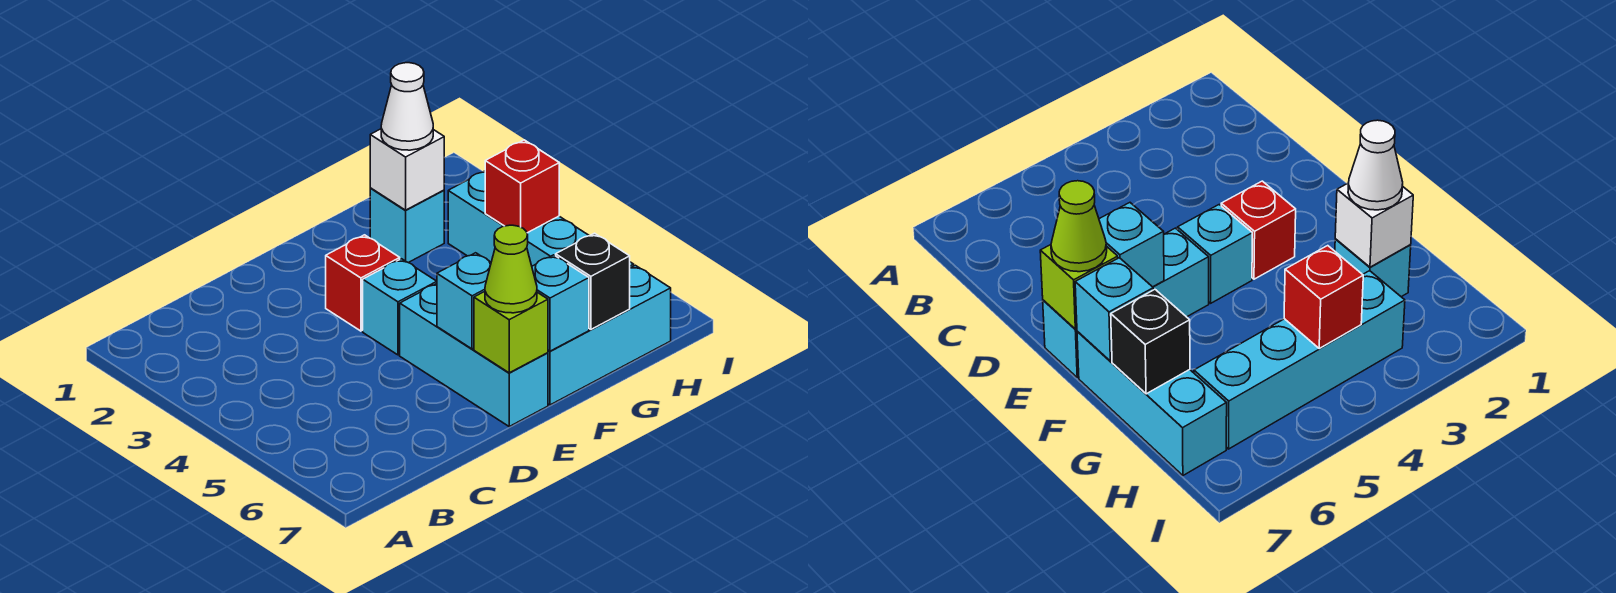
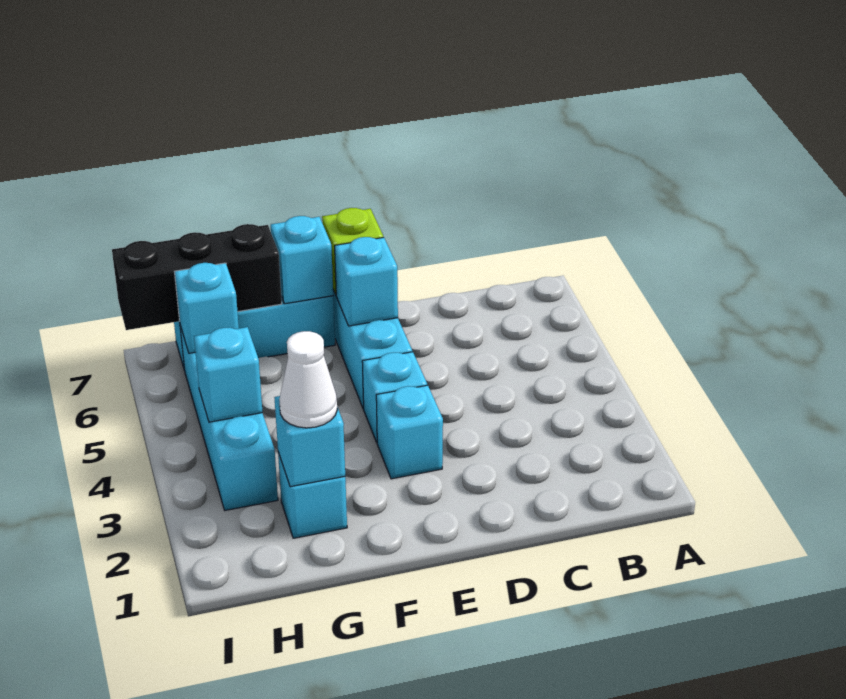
red brick E3 level 1 -> cyan brick E3 level 1
lime cone E7 level 3 -> none
white brick G2 level 2 -> cyan brick G2 level 2
black brick G7 level 2 -> black brick G7:I7 level 2
red brick H4 level 2 -> cyan brick H4 level 2
none -> cyan brick H6 level 2

